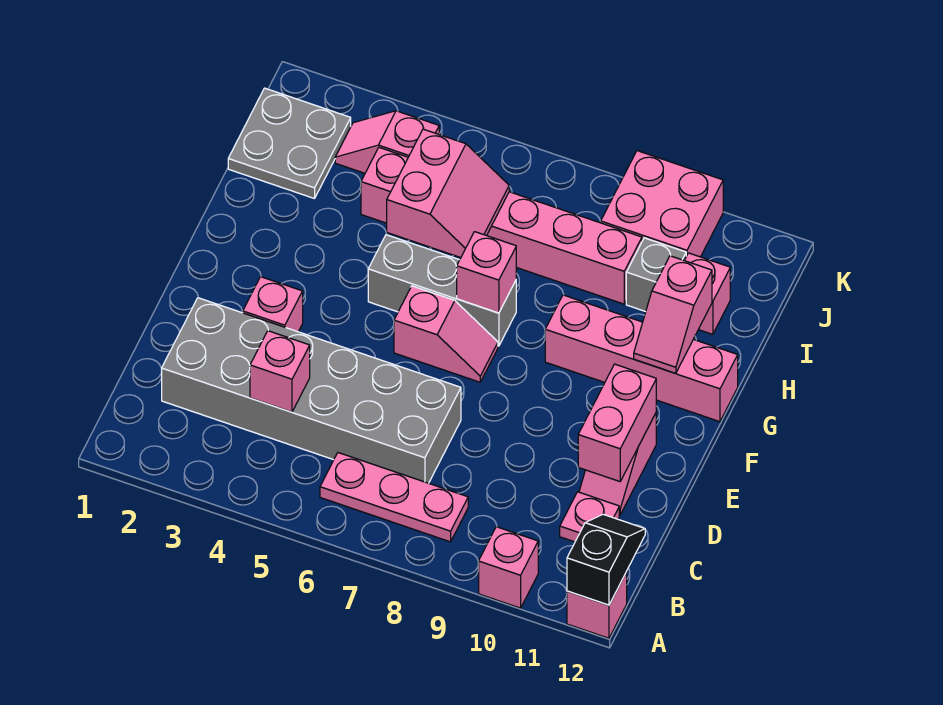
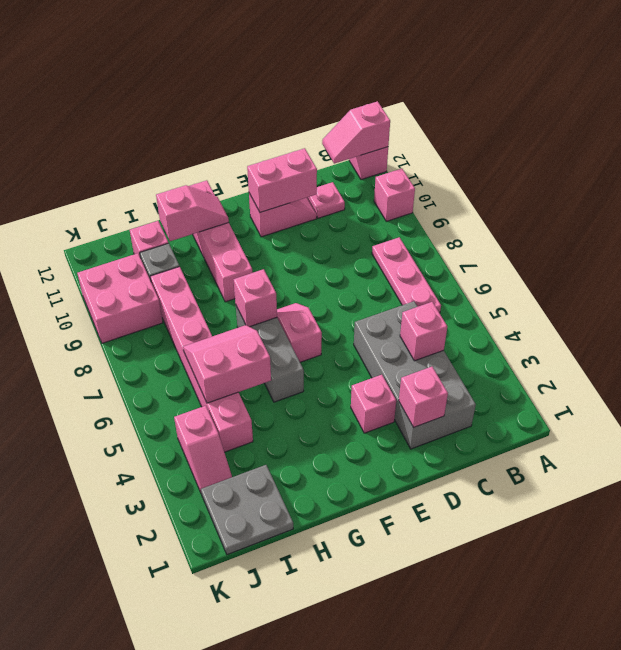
black slope A12:B12 level 2 top A -> pink slope A12:B12 level 2 top A
grey brick C2:D7 level 1 -> grey brick C2:D5 level 1
none -> pink brick D2 level 2

